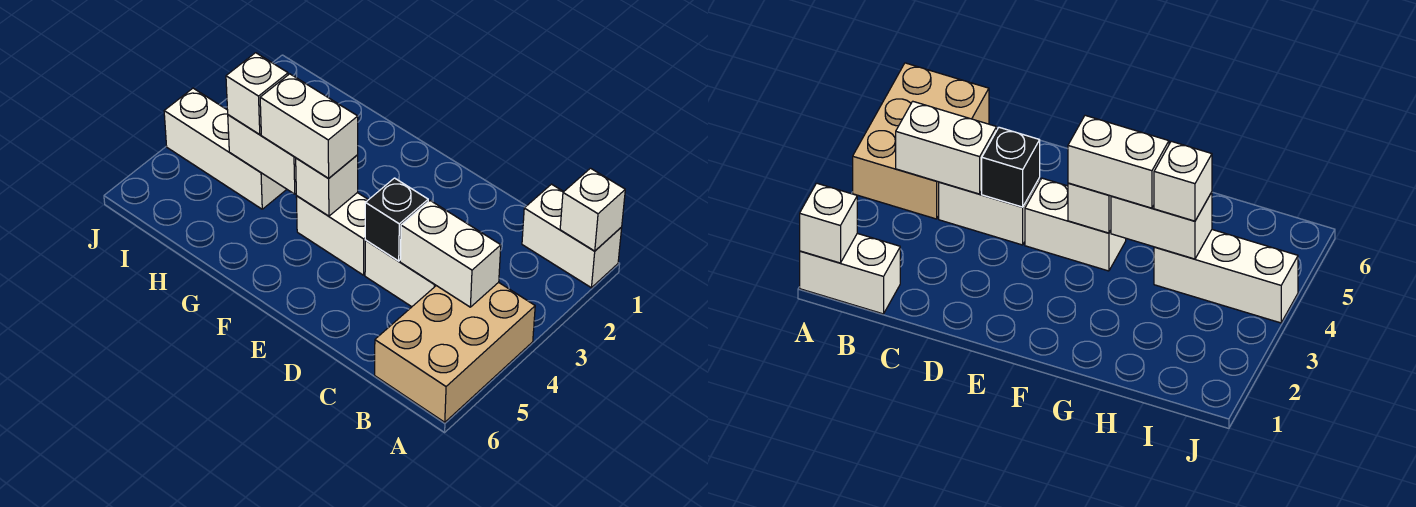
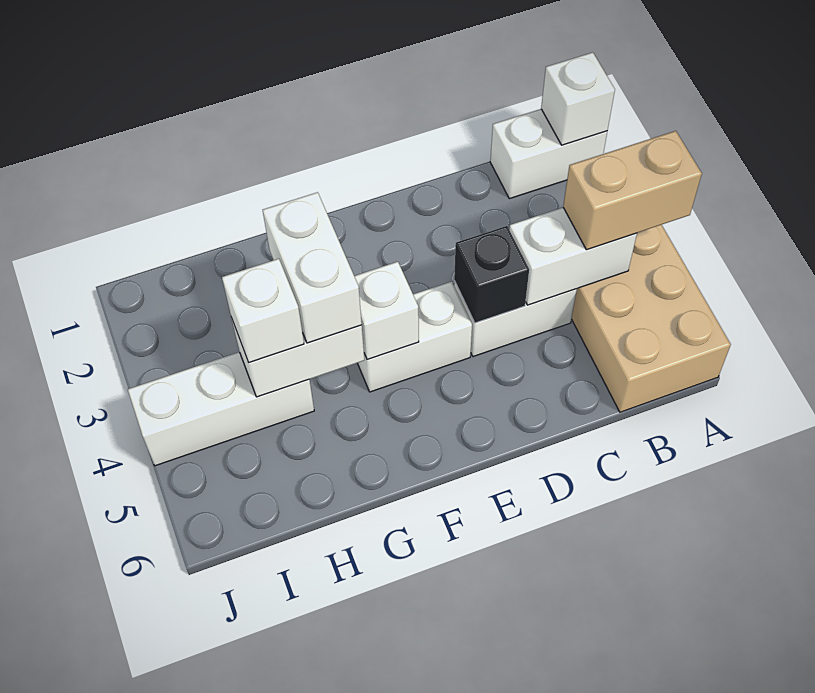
none -> tan brick A4:B4 level 3
white brick F4:G4 level 3 -> white brick G3:G4 level 3

